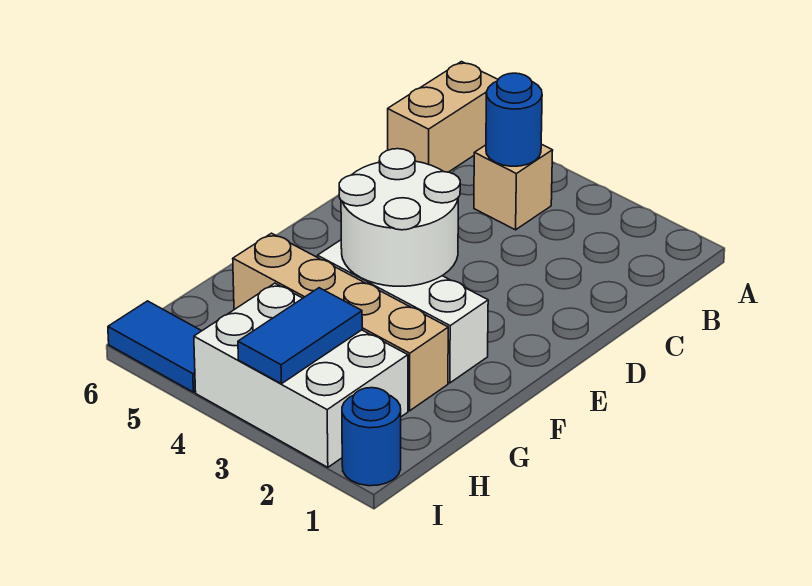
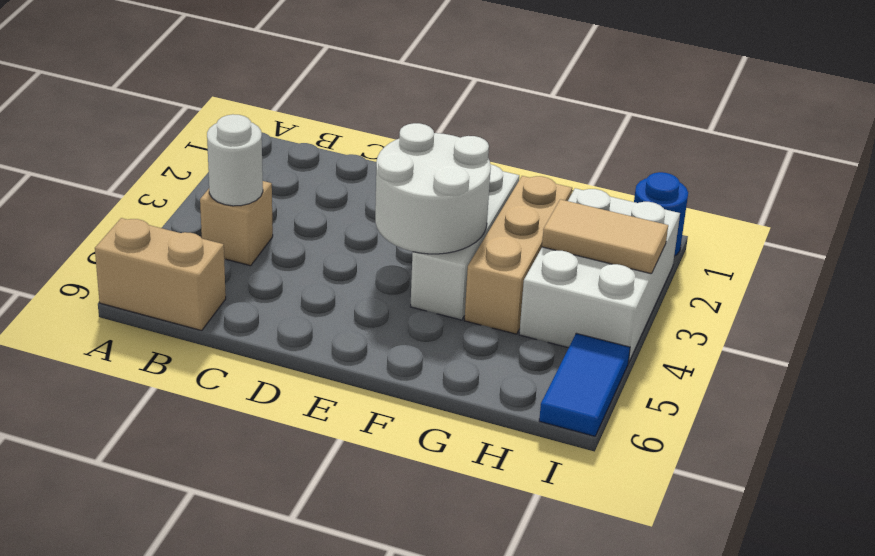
blue round brick B4 level 2 -> white round brick B4 level 2
tan brick G2:G5 level 1 -> tan brick G2:G4 level 1
blue tile H3:I3 level 2 -> tan tile H3:I3 level 2

